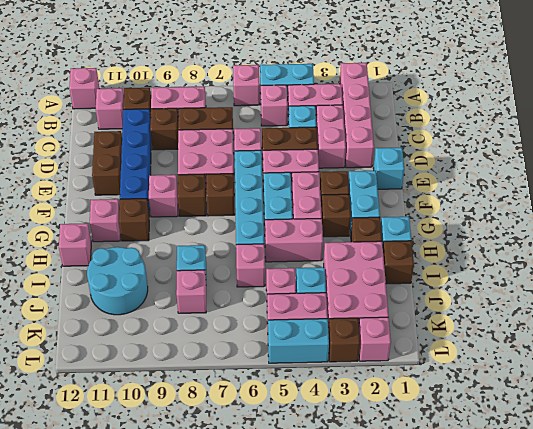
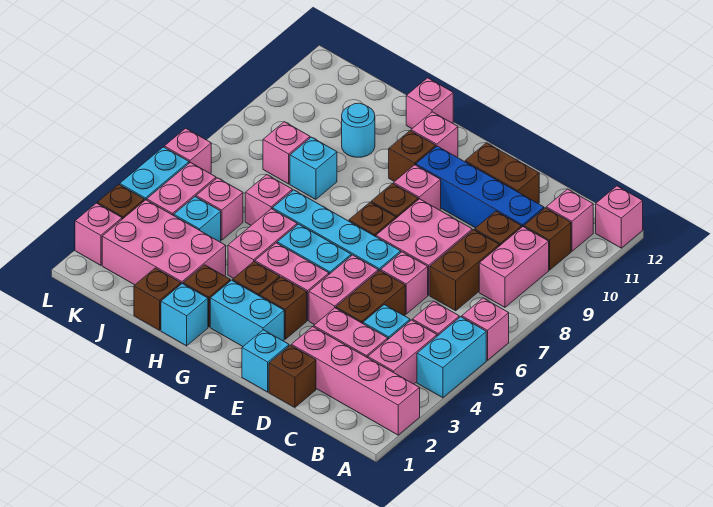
none -> brown brick D1 level 1
cyan round brick I10:J11 level 1 -> cyan round brick I10 level 1
none -> pink brick L6 level 1

